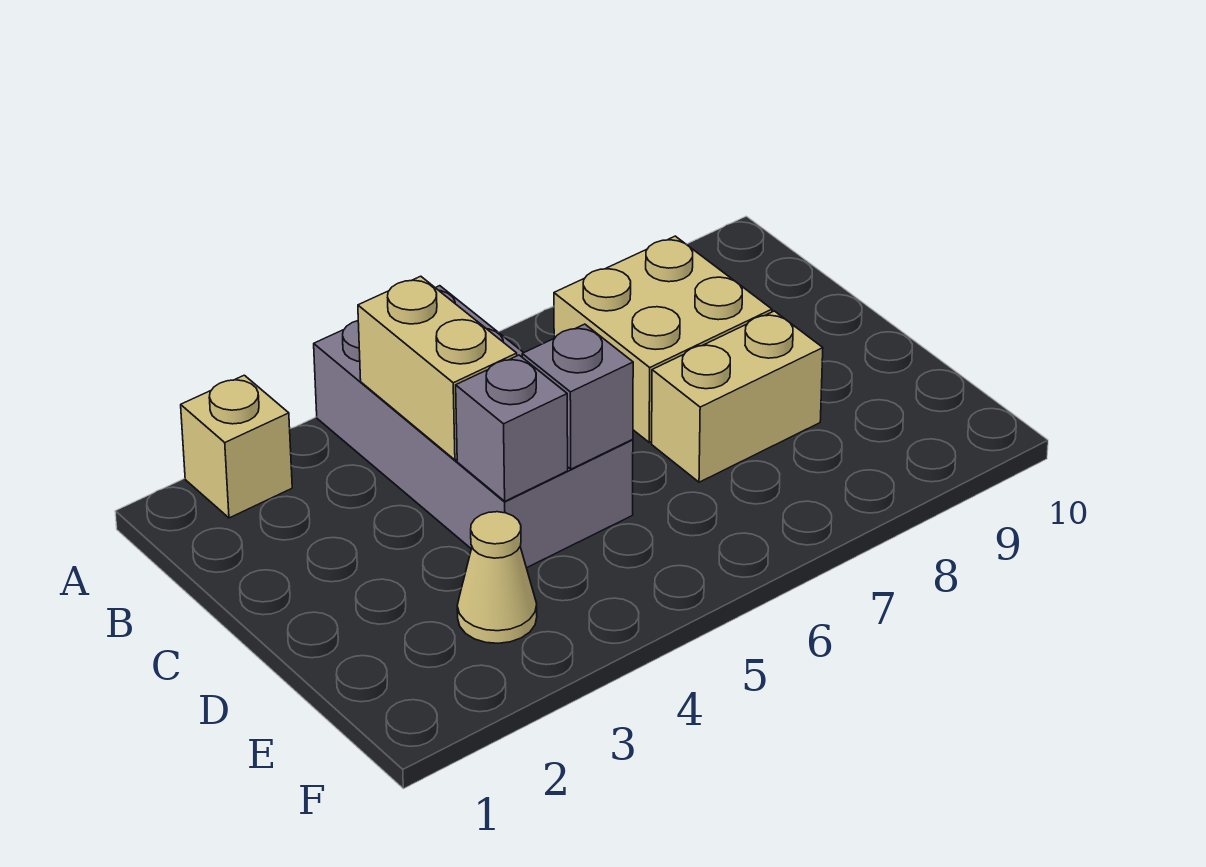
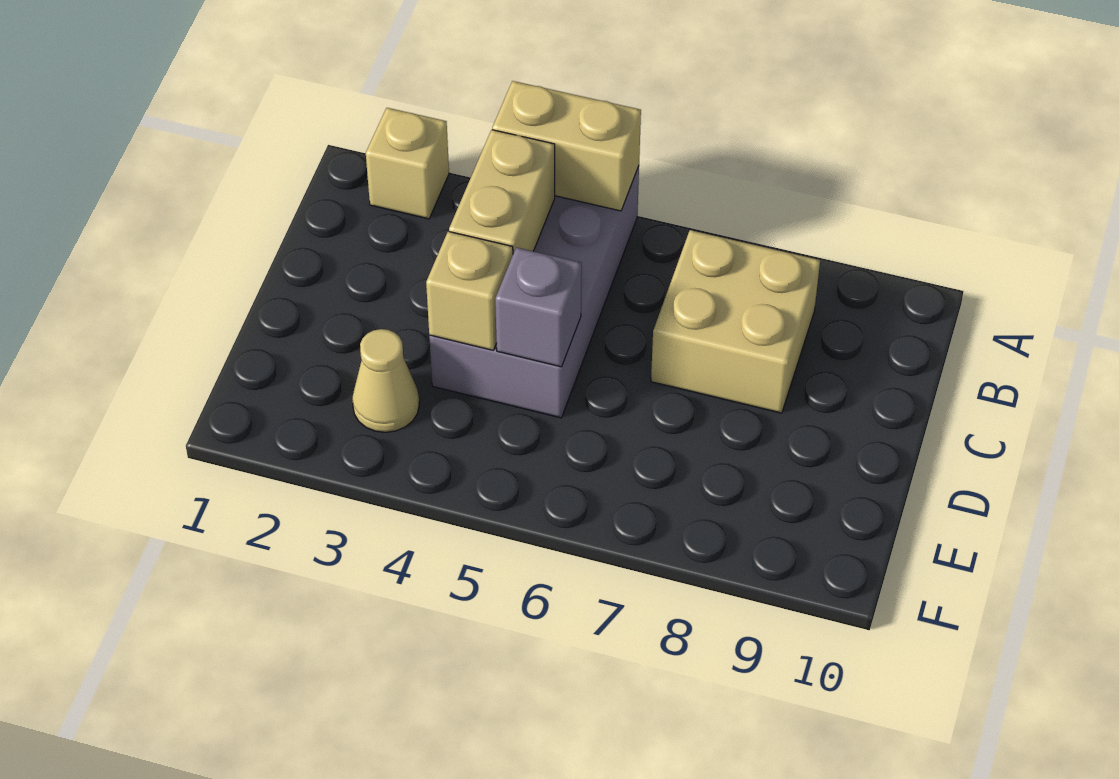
grey brick D4 level 2 -> tan brick D4 level 2
tan brick D7:D8 level 1 -> tan brick A4:A5 level 2

